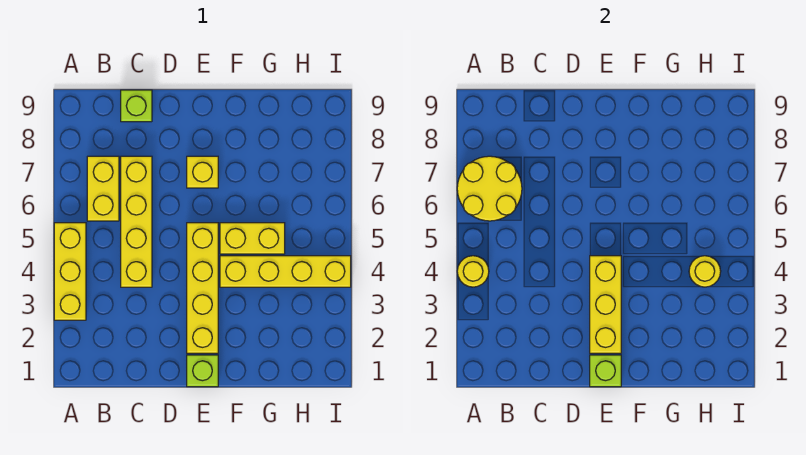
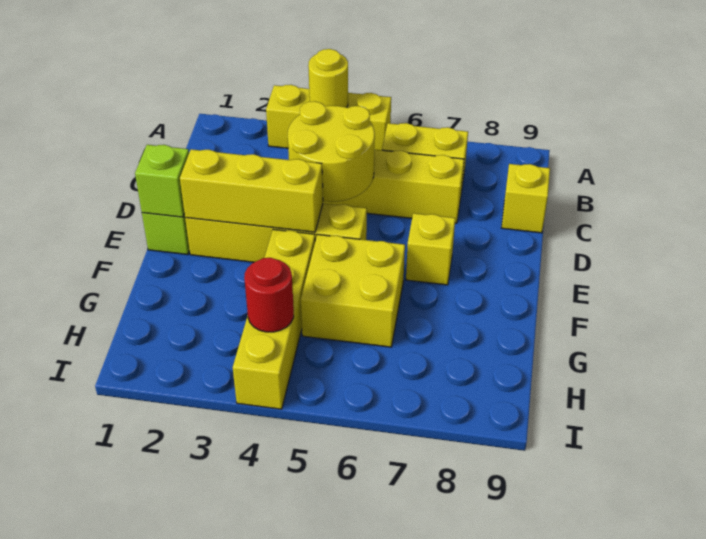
yellow round brick A6:B7 level 2 -> yellow round brick C4:D5 level 2
lime brick C9 level 1 -> yellow brick C9 level 1
yellow brick F5:G5 level 1 -> yellow brick F5:G6 level 1
yellow round brick H4 level 2 -> red round brick H4 level 2

